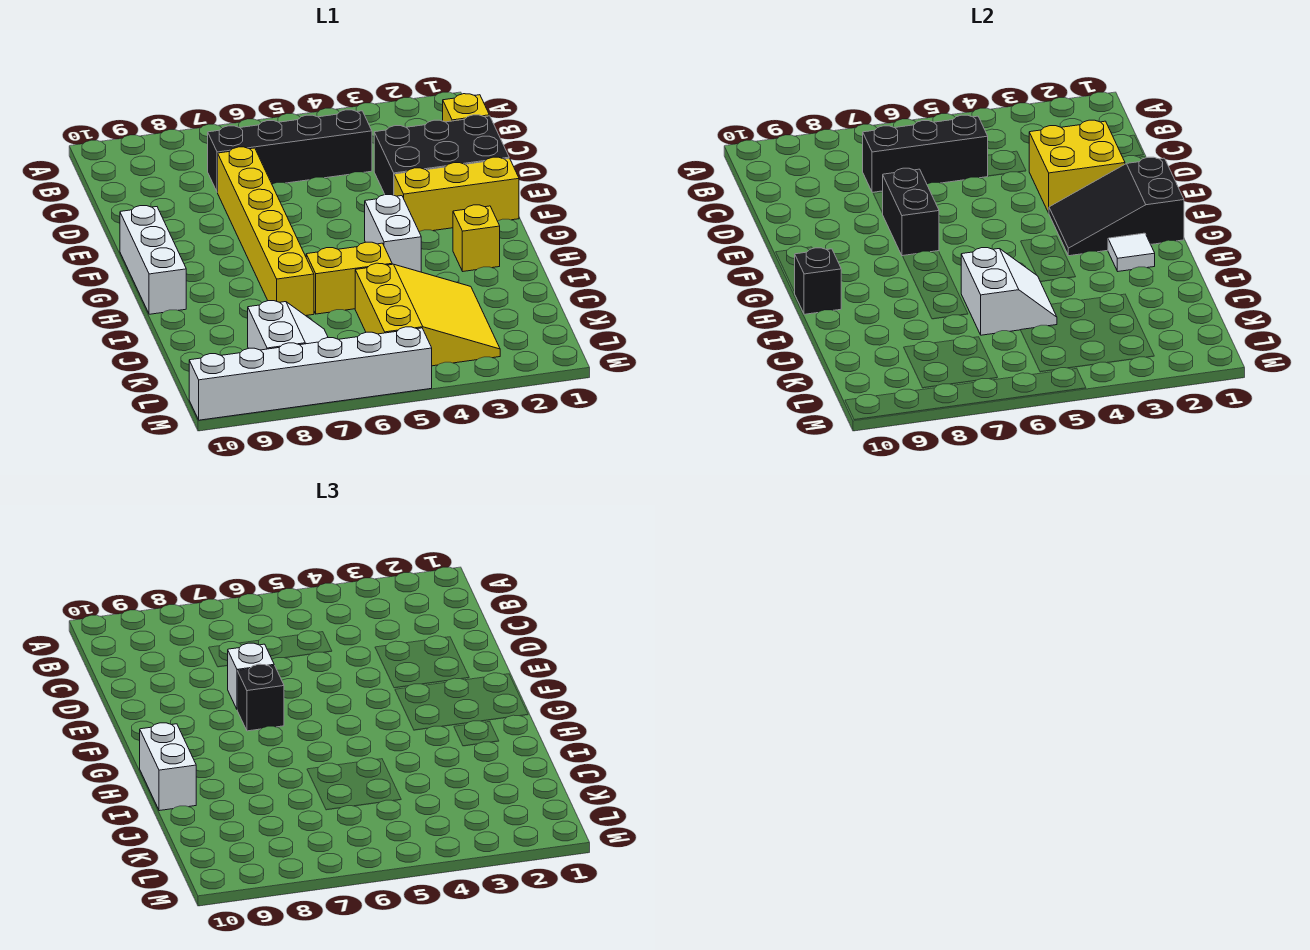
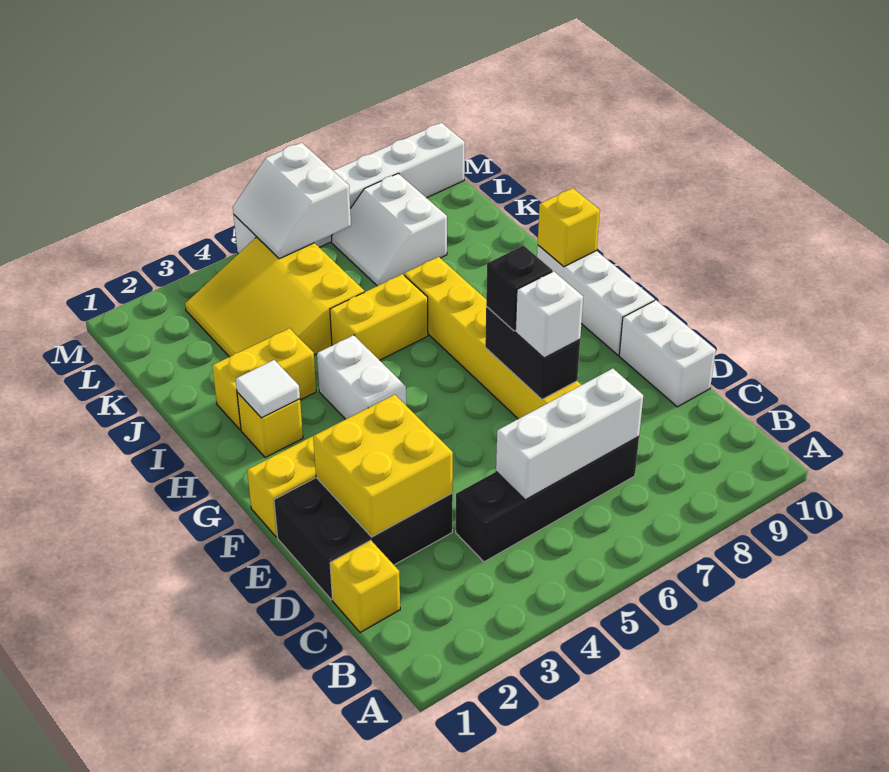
black brick C5:C7 level 2 -> white brick C5:C7 level 2
black slope F1:G3 level 2 top 1 -> none
black brick H10 level 2 -> yellow brick H10 level 2
white brick H10:I10 level 3 -> white brick D10:E10 level 1
none -> yellow brick I2:I3 level 1
white slope I5:J6 level 2 top 6 -> white slope L5:M6 level 2 top 6

